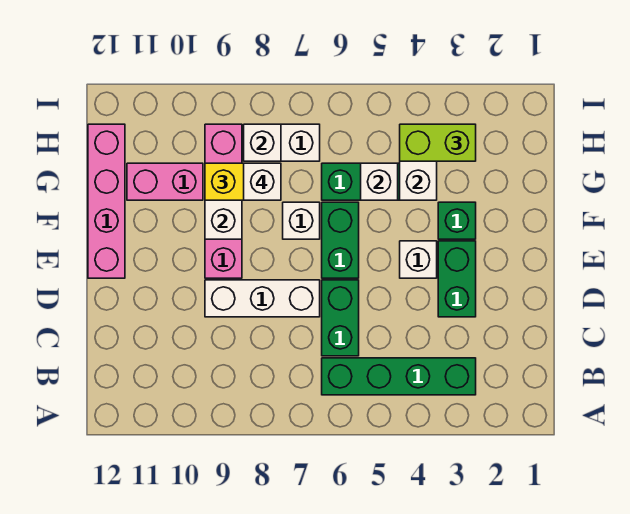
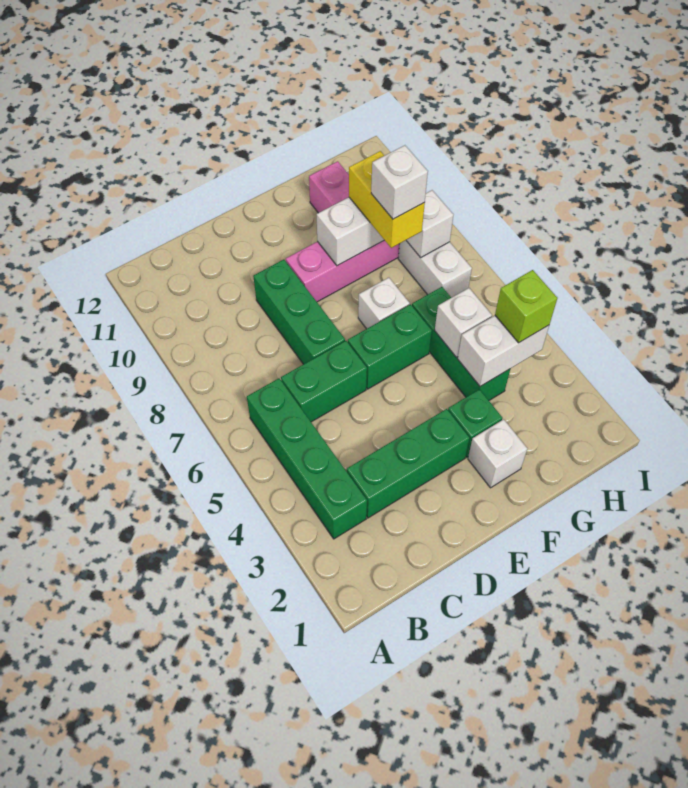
green brick D3:E3 level 1 -> green brick C3:E3 level 1
white brick D7:D9 level 1 -> green brick D7:D9 level 1
white brick E4 level 1 -> white brick F2 level 1
pink brick E12:H12 level 1 -> none
lime brick H3:H4 level 3 -> lime brick H4 level 3

